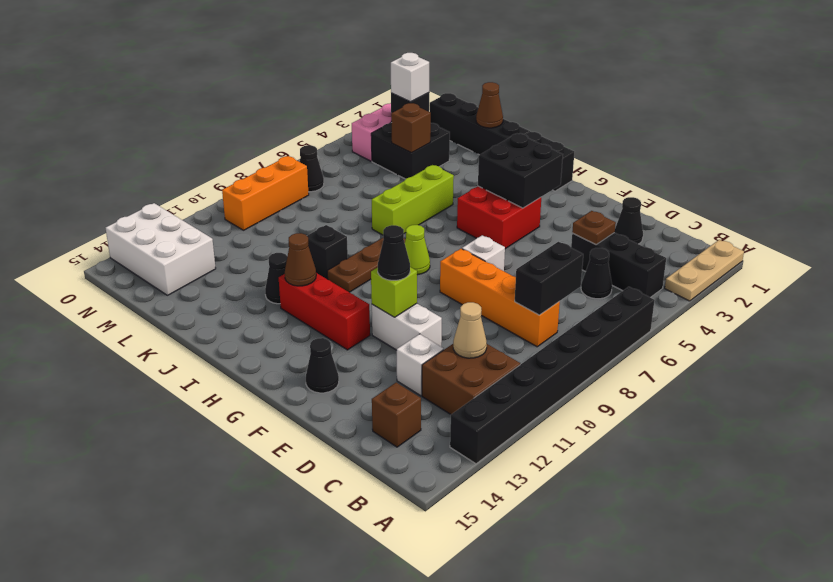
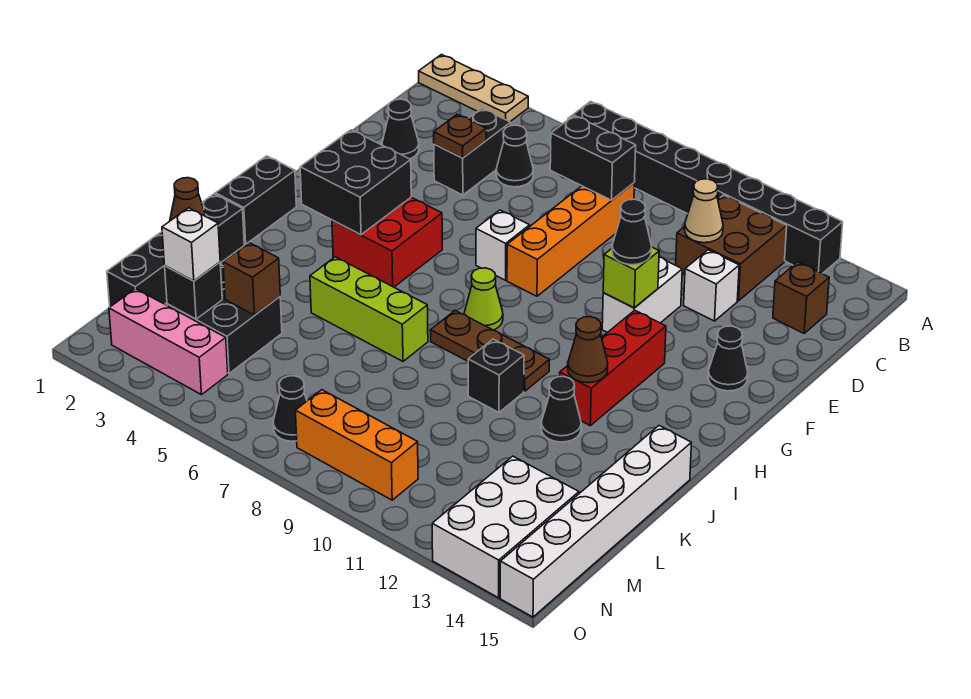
black brick B4:D4 level 1 -> black brick C4:D4 level 1
none -> white brick J15:O15 level 1

